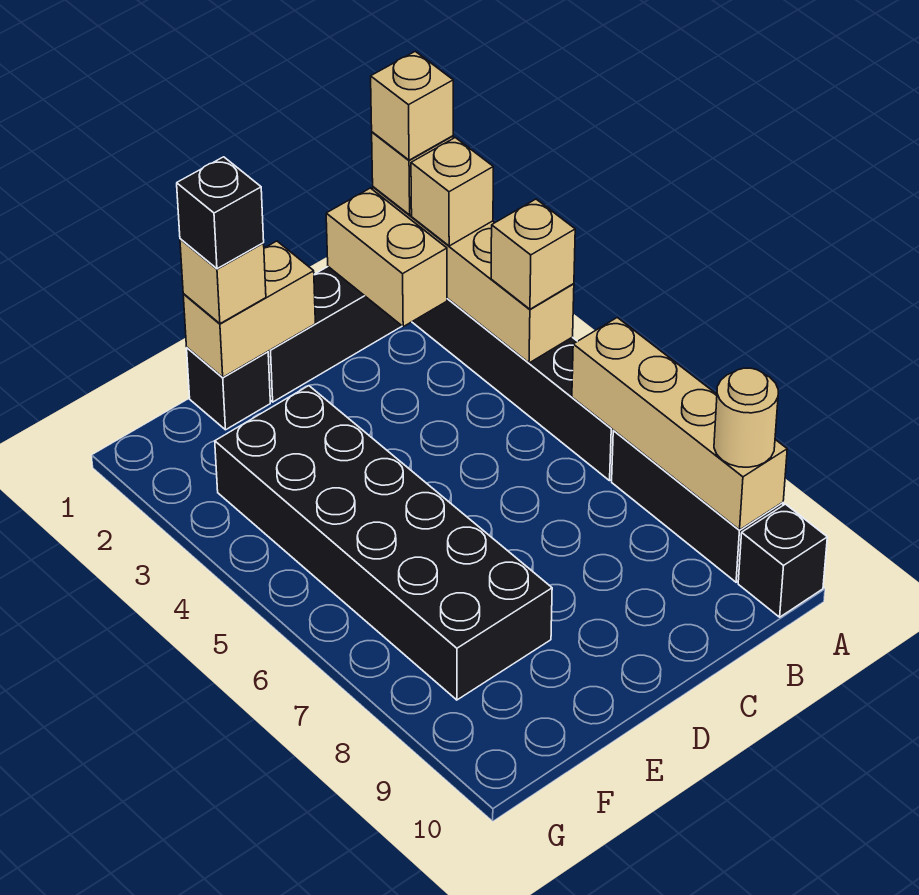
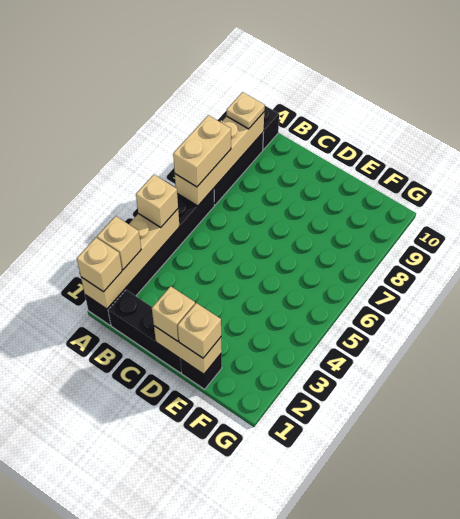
tan brick A1 level 4 -> tan brick D1 level 3
tan round brick A9 level 3 -> tan plate A9 level 3
tan brick B1:B2 level 2 -> tan brick A6:A7 level 3
black brick E1 level 4 -> none
black brick E3:F8 level 1 -> none

